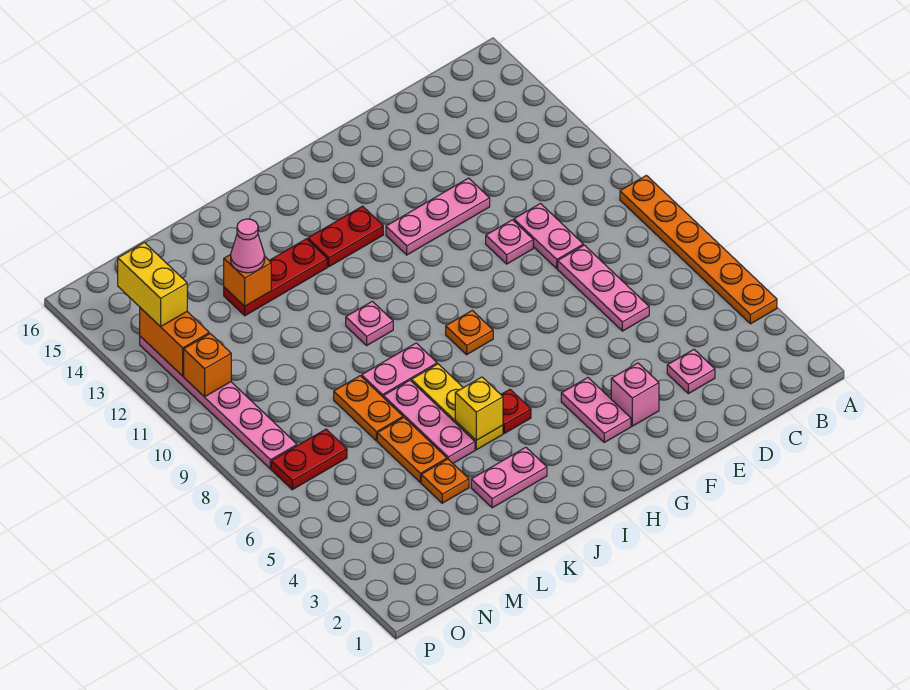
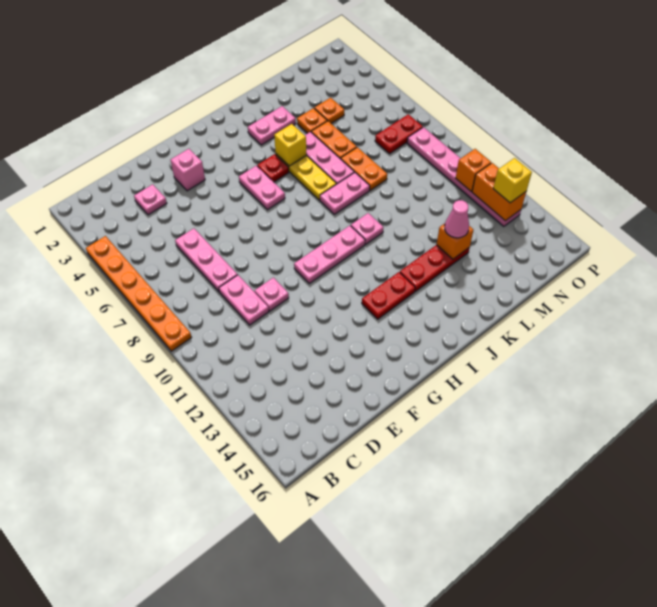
pink plate E12:G12 level 1 -> pink plate G10:I10 level 1
pink plate G3:G4 level 1 -> pink plate H5:H6 level 1
orange plate H8 level 1 -> orange plate M4 level 1
yellow brick O13:O14 level 3 -> yellow brick O13 level 3

